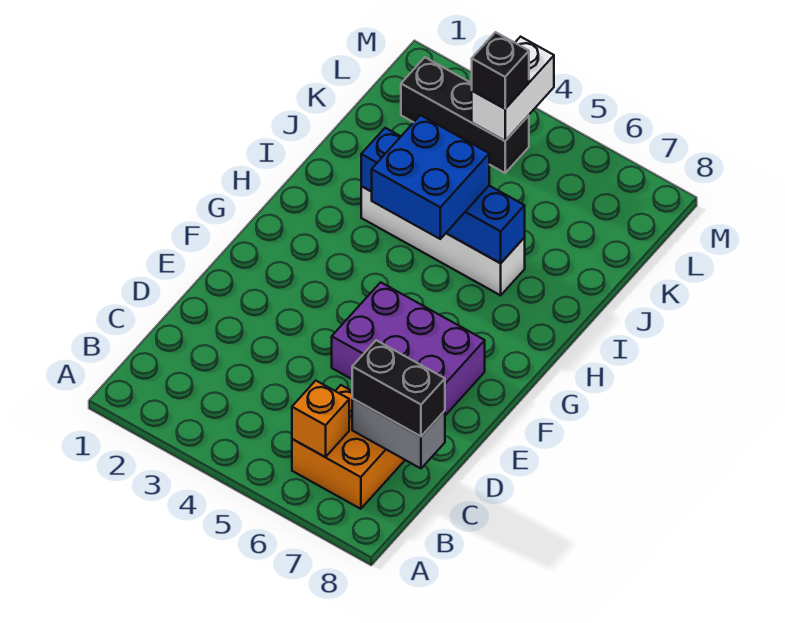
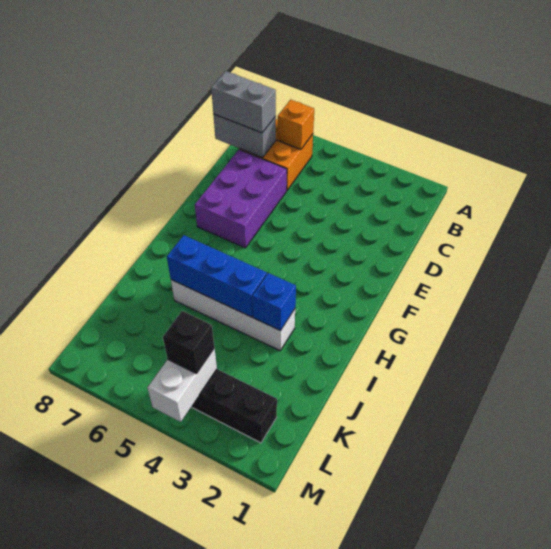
black brick C7:C8 level 3 -> grey brick C7:C8 level 3
purple brick E5:F7 level 1 -> purple brick D6:F7 level 1
blue brick H4:I5 level 3 -> none

